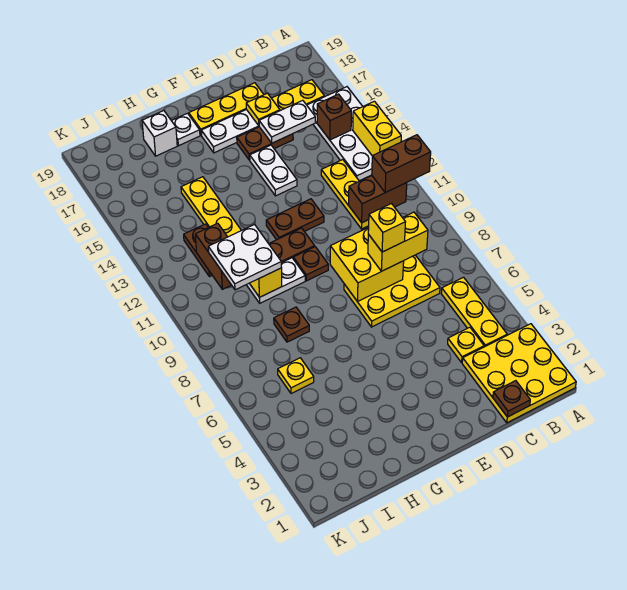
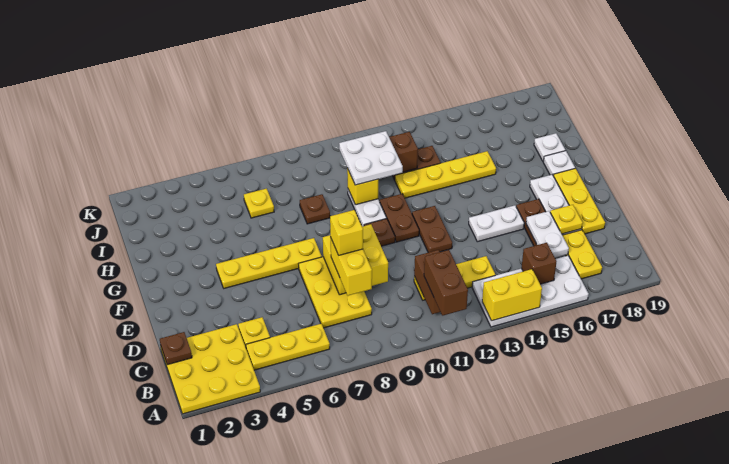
none -> yellow plate F4:F7 level 1
white brick H18 level 1 -> white plate H18 level 1

